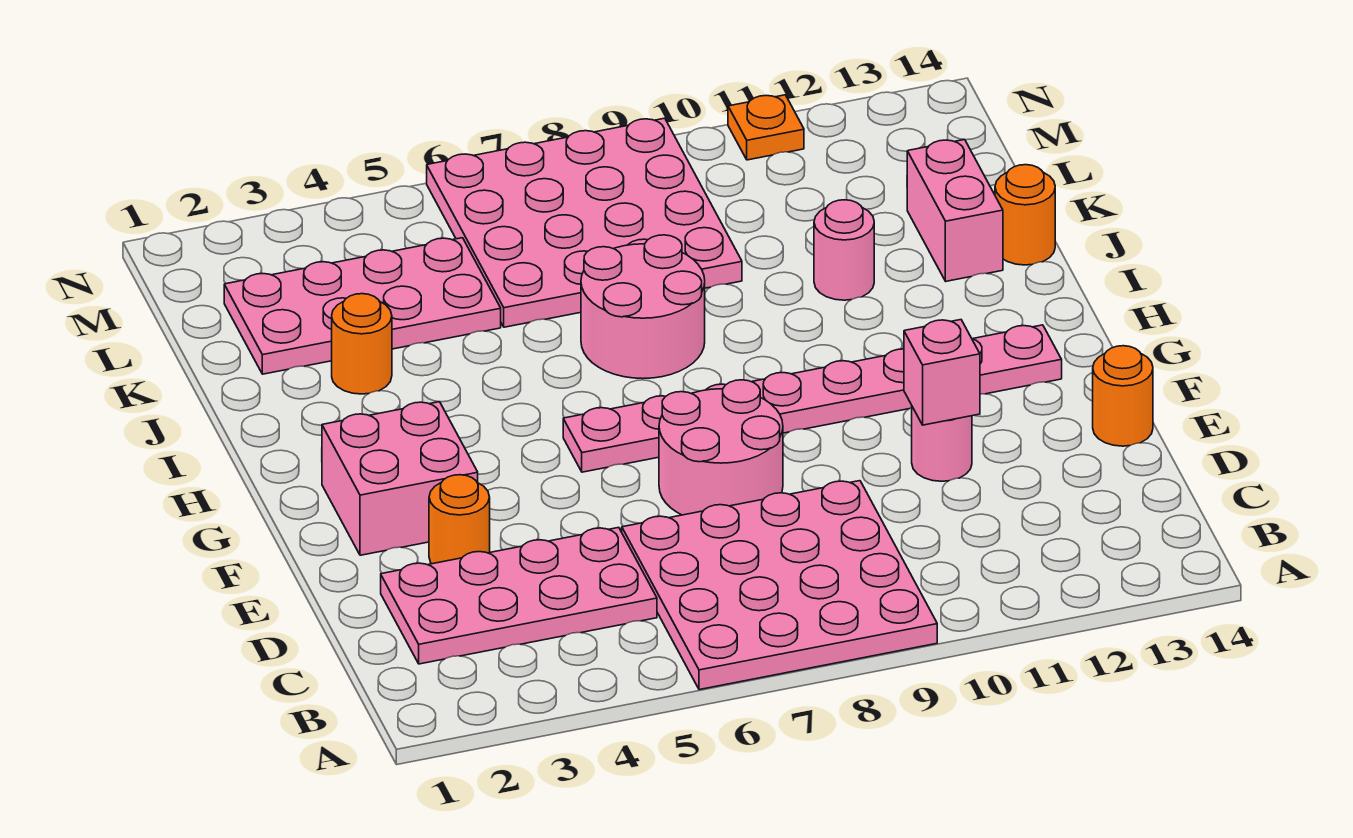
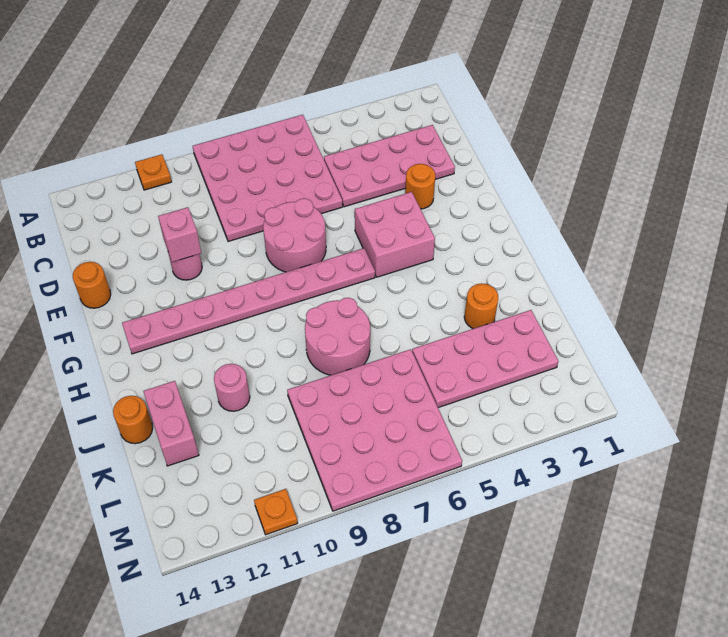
none -> orange plate A11 level 1
pink brick F2:G3 level 1 -> pink brick F4:G5 level 1

